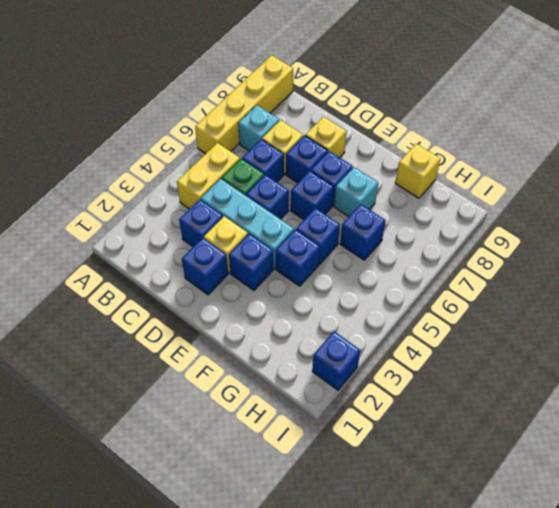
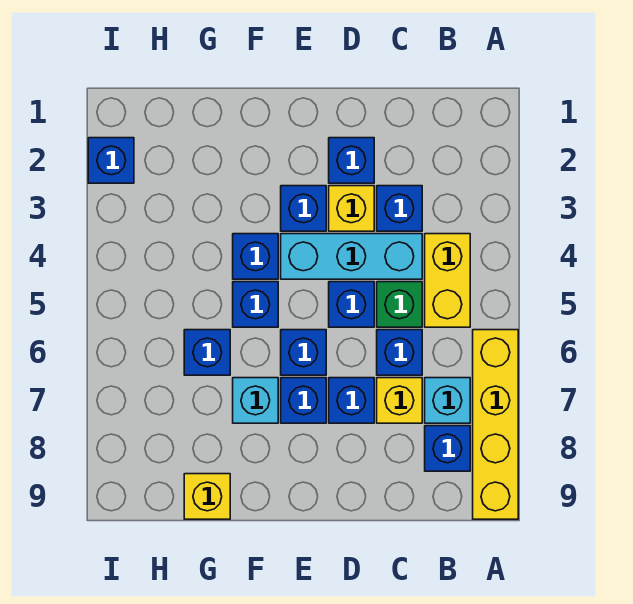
none -> blue brick B8 level 1
yellow brick D8 level 1 -> none

